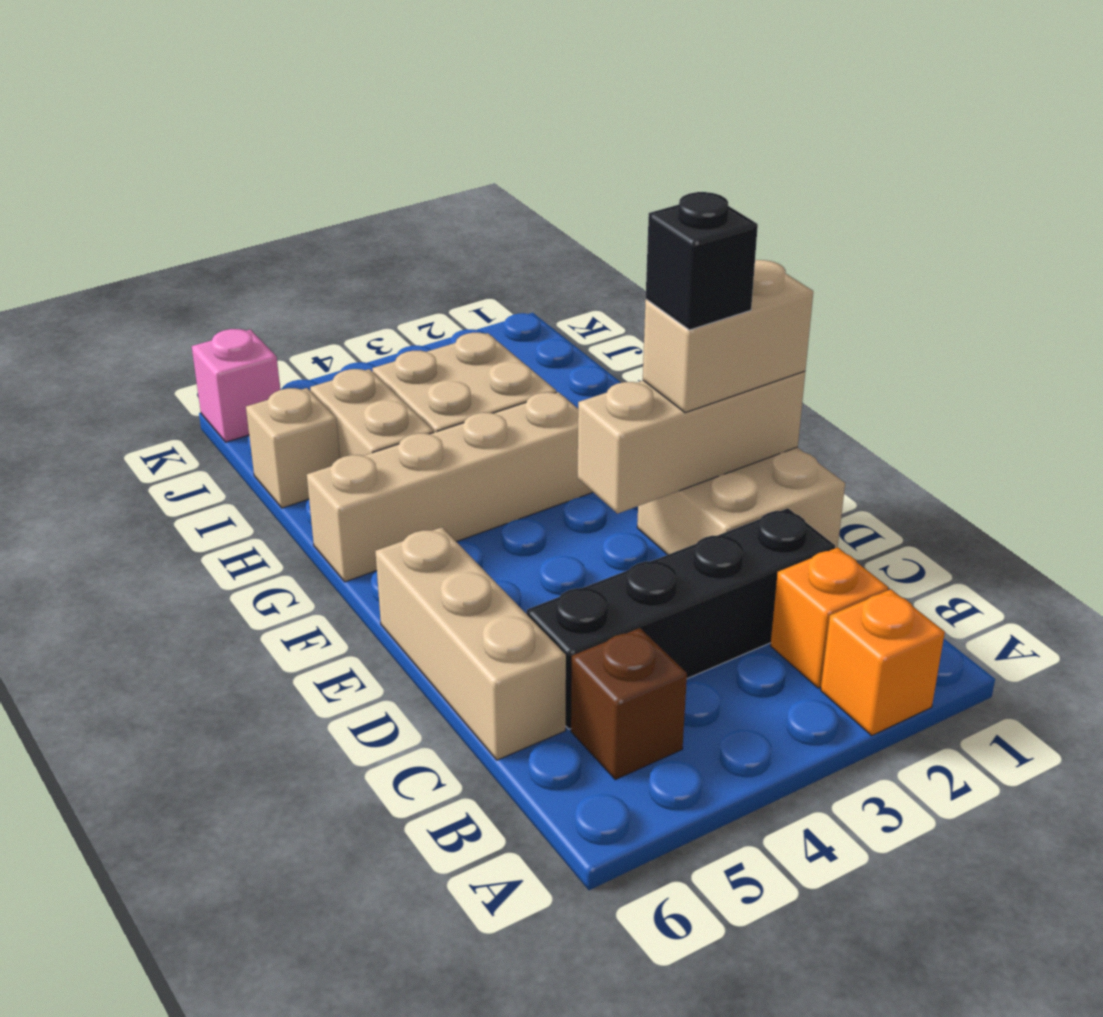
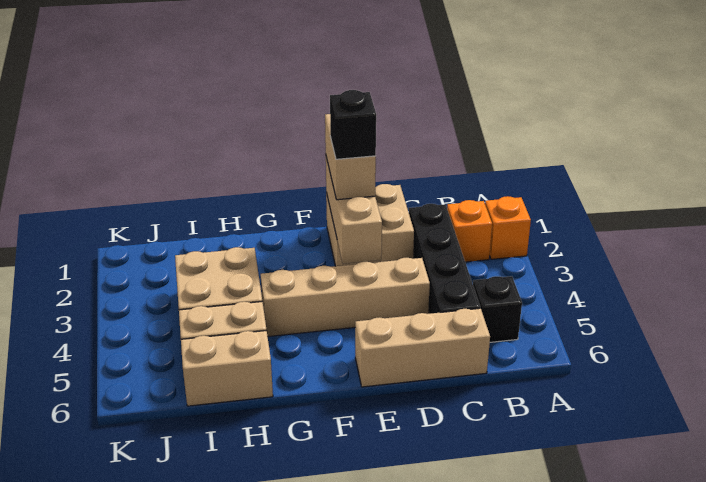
brown brick B5 level 1 -> black brick B5 level 1
tan brick G3:G6 level 1 -> tan brick D4:G4 level 1
tan brick I6 level 1 -> tan brick H6:I6 level 1
pink brick K6 level 1 -> none

